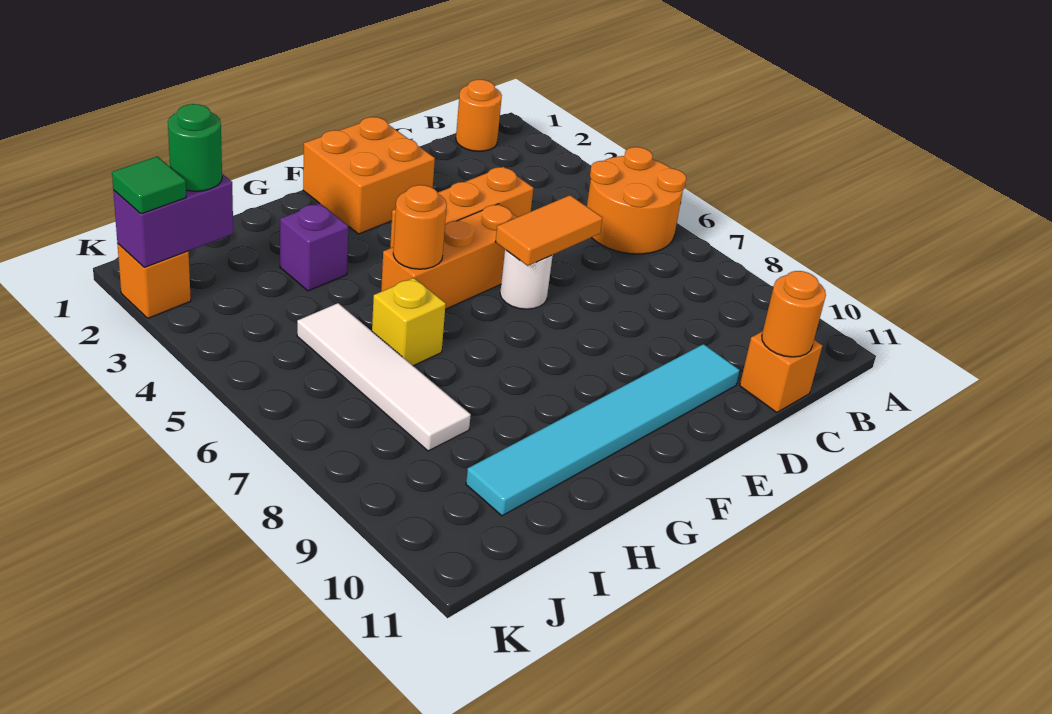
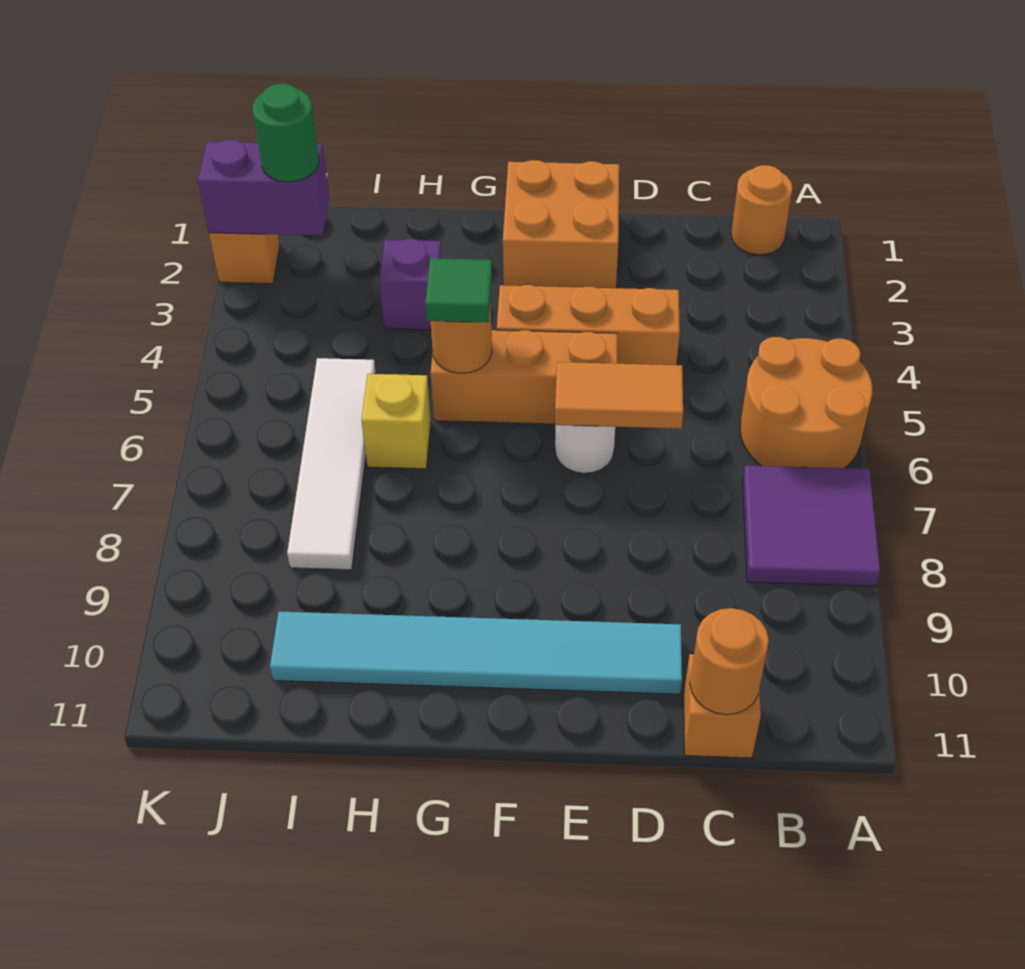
none -> purple tile A7:B8 level 1
green tile K2 level 3 -> green tile G5 level 3

